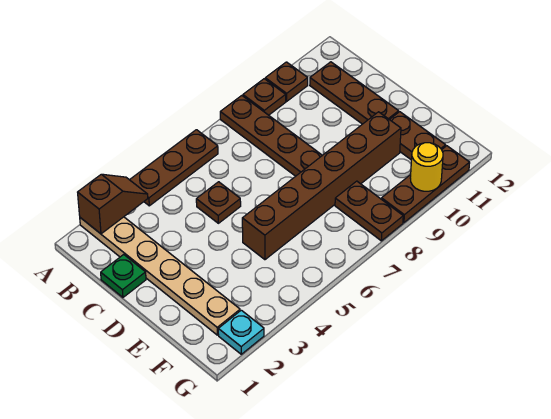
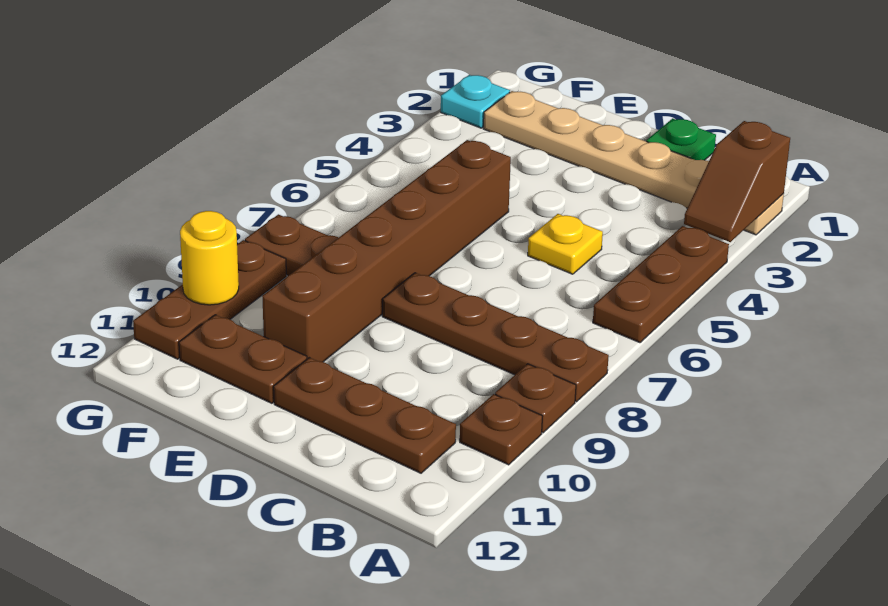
brown plate C5 level 1 -> yellow plate C5 level 1

